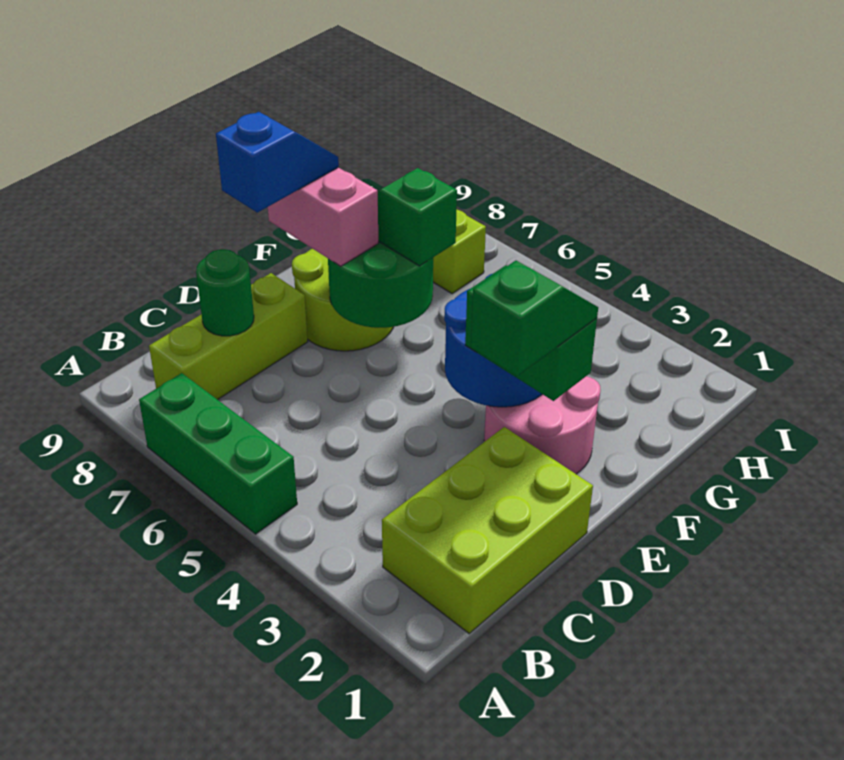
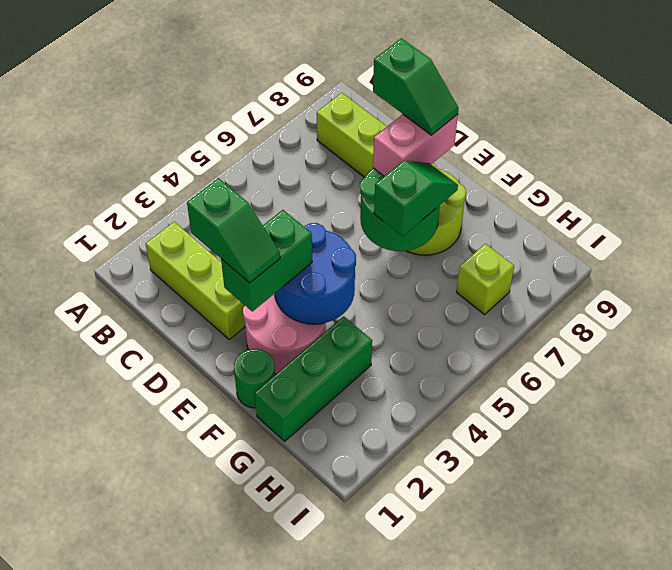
green brick A5:A7 level 1 -> green brick G1:G3 level 1
lime brick B1:D2 level 1 -> lime brick B2:D2 level 1
green round brick C8 level 2 -> green round brick F1 level 1
blue slope D8:E8 level 4 top D -> green slope D8:E8 level 4 top D

